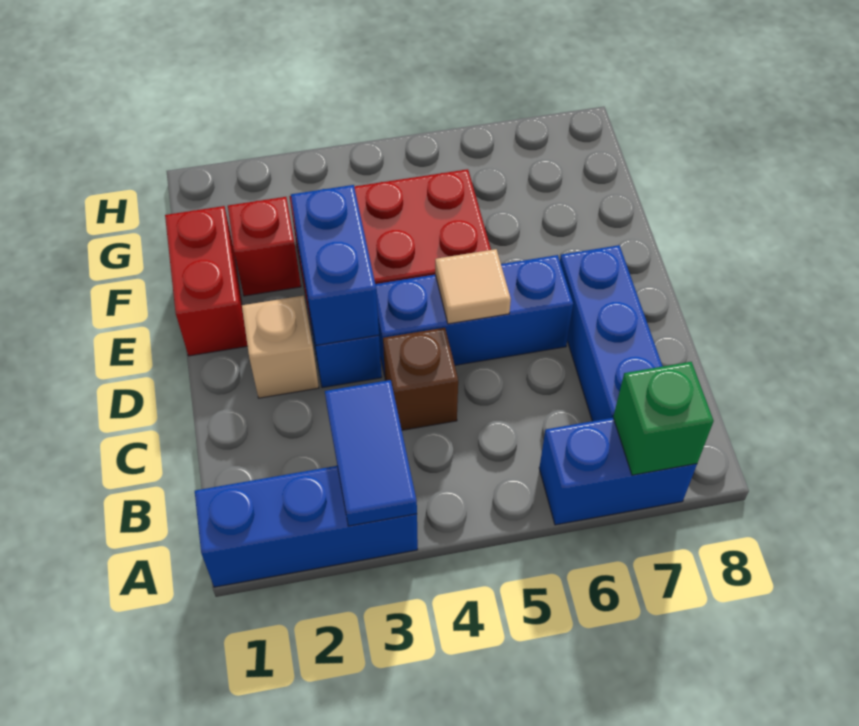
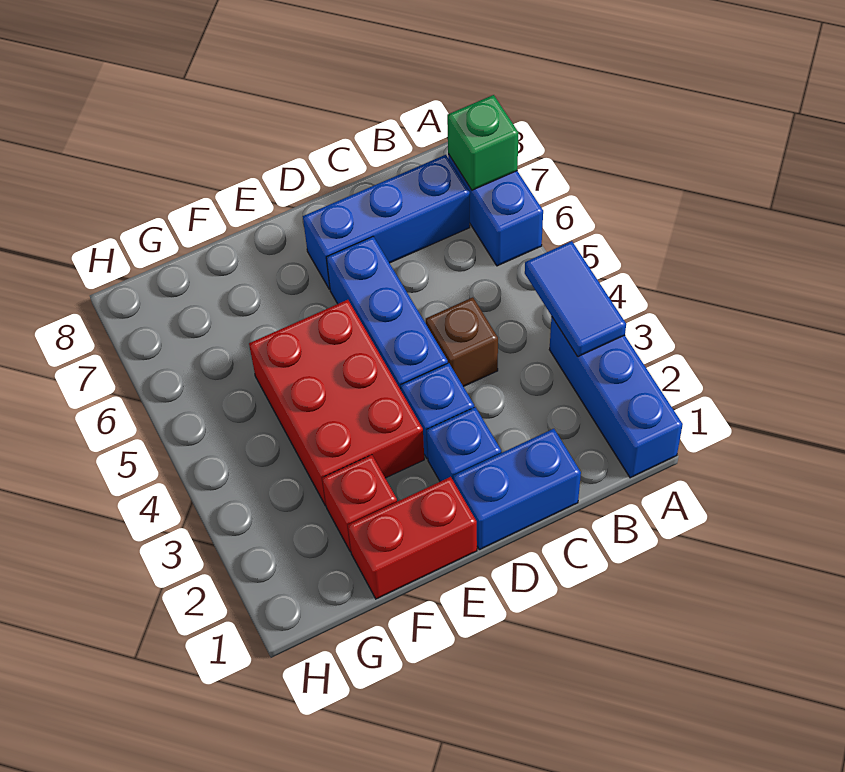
blue tile A3:B3 level 2 -> blue tile A3:A4 level 2
tan brick D2 level 1 -> blue brick D2 level 1
blue brick D3:E3 level 2 -> blue brick C1:D1 level 1
tan tile D5 level 2 -> none

